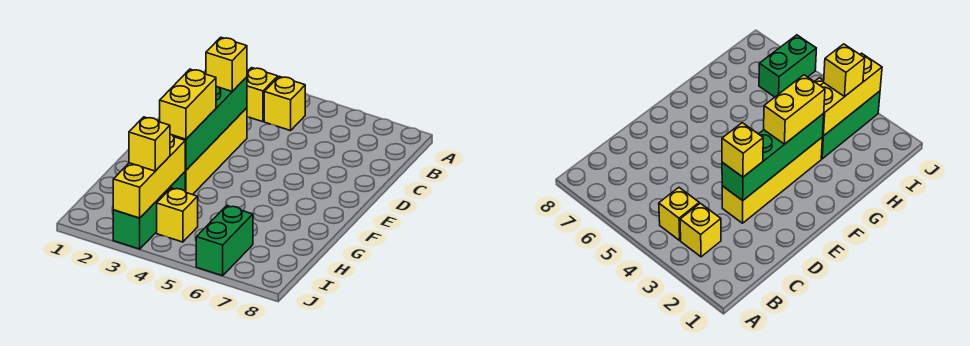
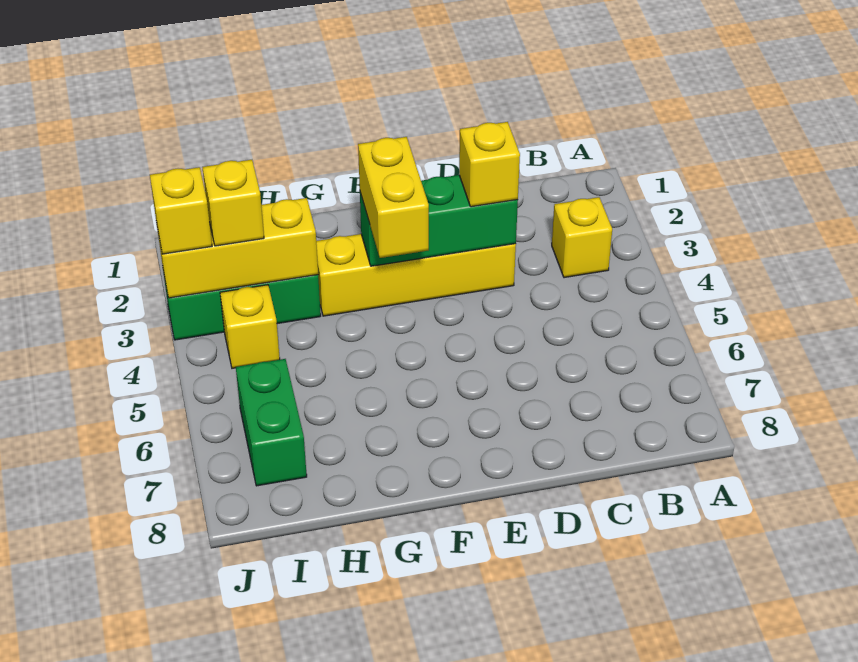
yellow brick B4 level 1 -> yellow brick J3 level 3
green brick D3:G3 level 2 -> green brick D3:F3 level 2
yellow brick F3:G3 level 3 -> yellow brick F3:F4 level 3
green brick I6:J6 level 1 -> green brick I6:I7 level 1

